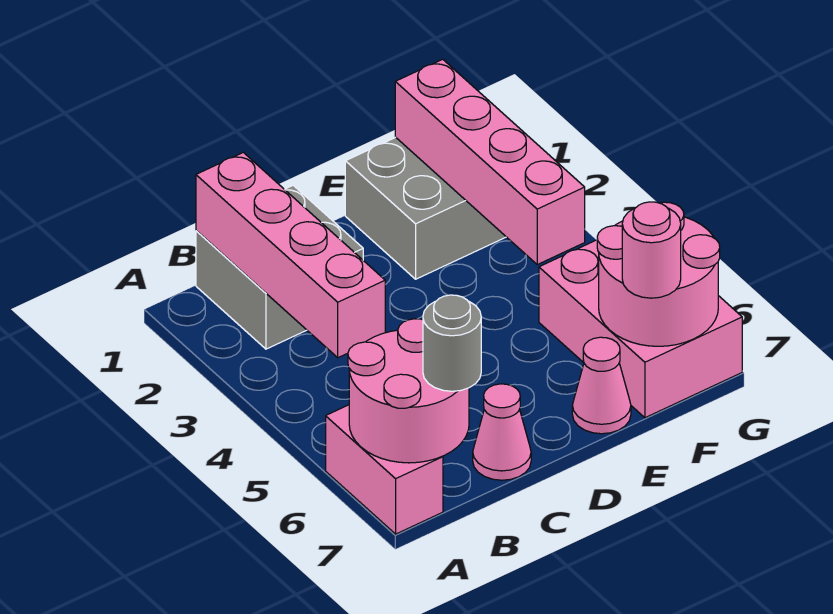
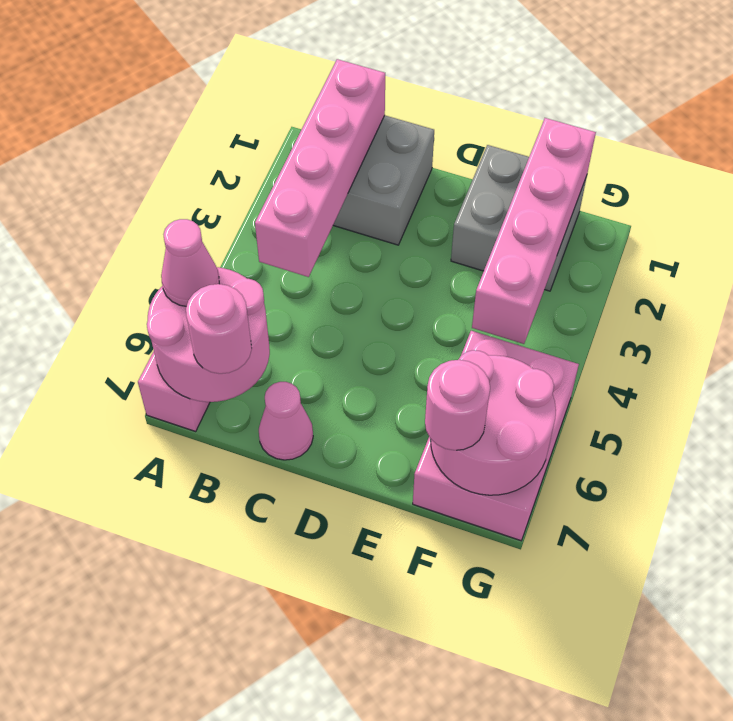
grey round brick B7 level 3 -> pink round brick B7 level 3
pink cone E7 level 1 -> pink cone A6 level 3

